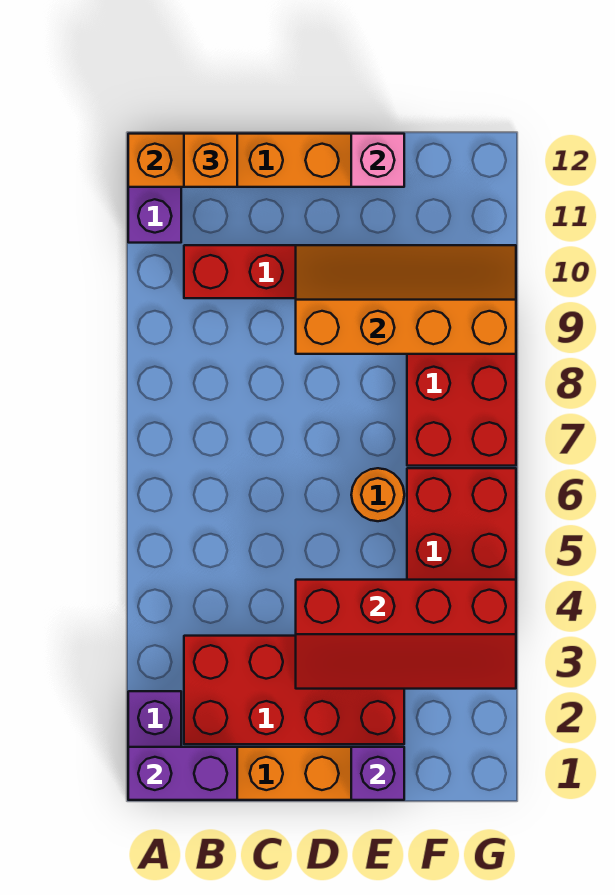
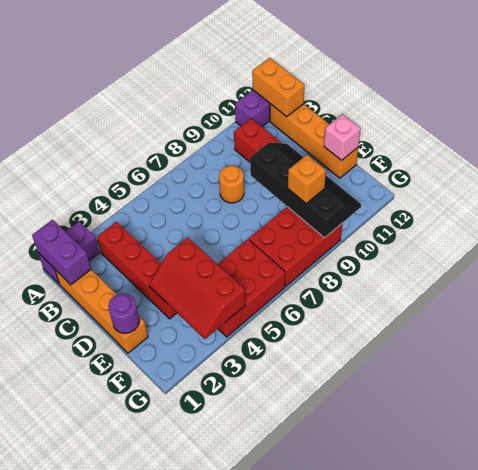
red brick B2:E3 level 1 -> red brick B3:E3 level 1
orange brick B12 level 3 -> orange brick F9 level 3
red slope D3:G4 level 2 top 4 -> red slope E3:G4 level 2 top 4
orange slope D9:G10 level 2 top 9 -> black slope D9:G10 level 2 top 9
purple brick E1 level 2 -> purple round brick E1 level 2
orange round brick E6 level 1 -> orange round brick C8 level 1

